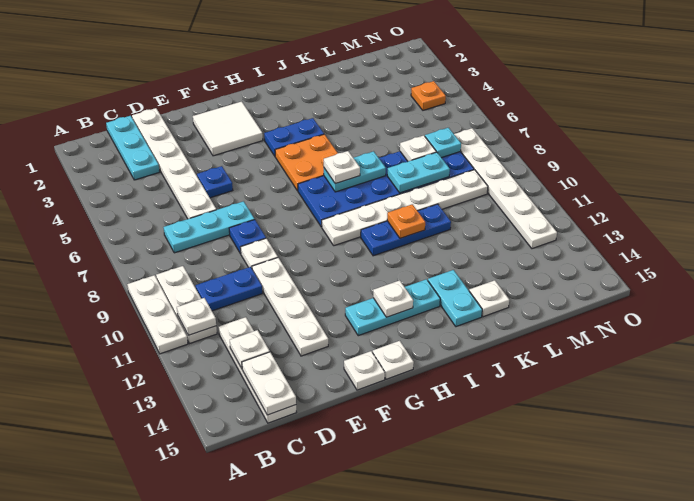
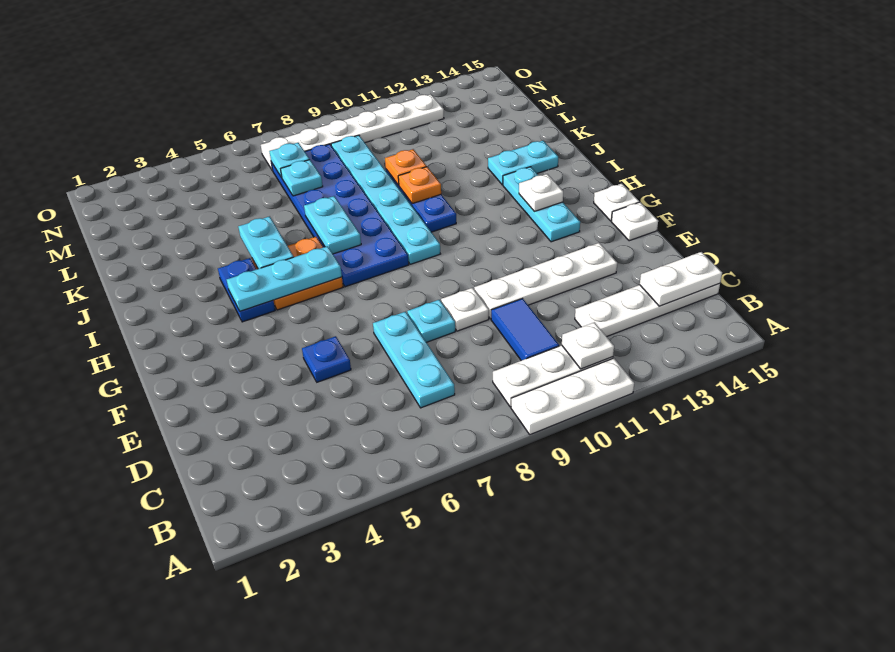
cyan plate C1:C3 level 1 -> cyan plate H4:H6 level 2
blue plate C10:D10 level 1 -> blue tile C10:D10 level 1
white plate C13 level 2 -> none
white plate D1:D6 level 1 -> none
blue plate E8 level 1 -> cyan plate E8 level 1
white tile F2:G3 level 1 -> none
white plate H9:M9 level 1 -> cyan plate H9:M9 level 1
white plate I7 level 3 -> none
cyan plate K8:L8 level 2 -> cyan plate I5:J5 level 2
white plate K14 level 1 -> none
white plate L7 level 2 -> cyan plate L7 level 2
orange plate N4 level 1 -> orange plate K10 level 2

